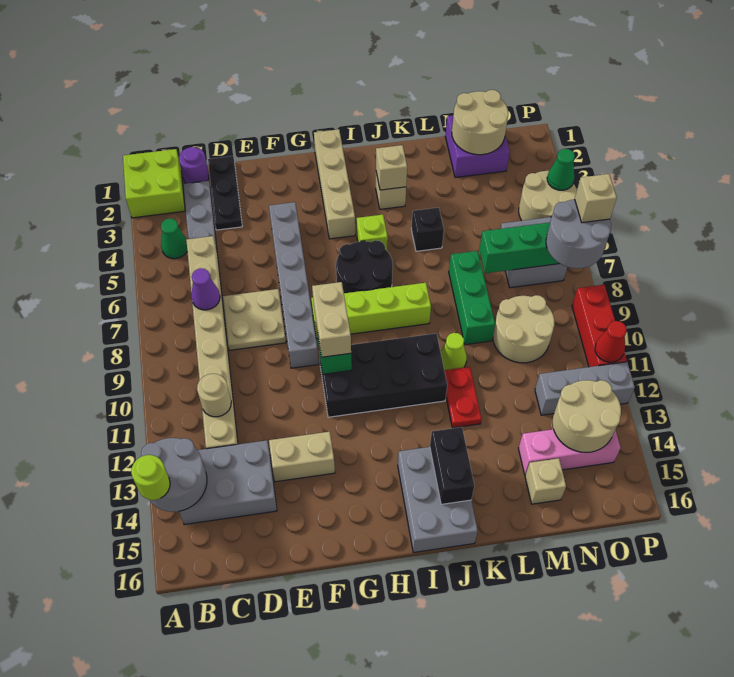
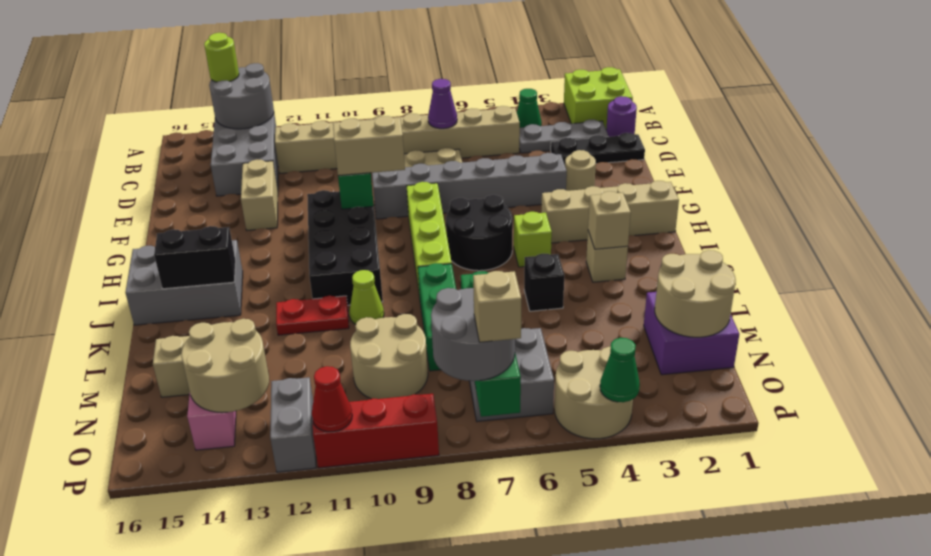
tan round brick C11 level 2 -> tan round brick F3 level 1
green brick L7:L9 level 1 -> green brick K8:M8 level 1
grey brick N12:P12 level 1 -> grey brick O12:P12 level 1

